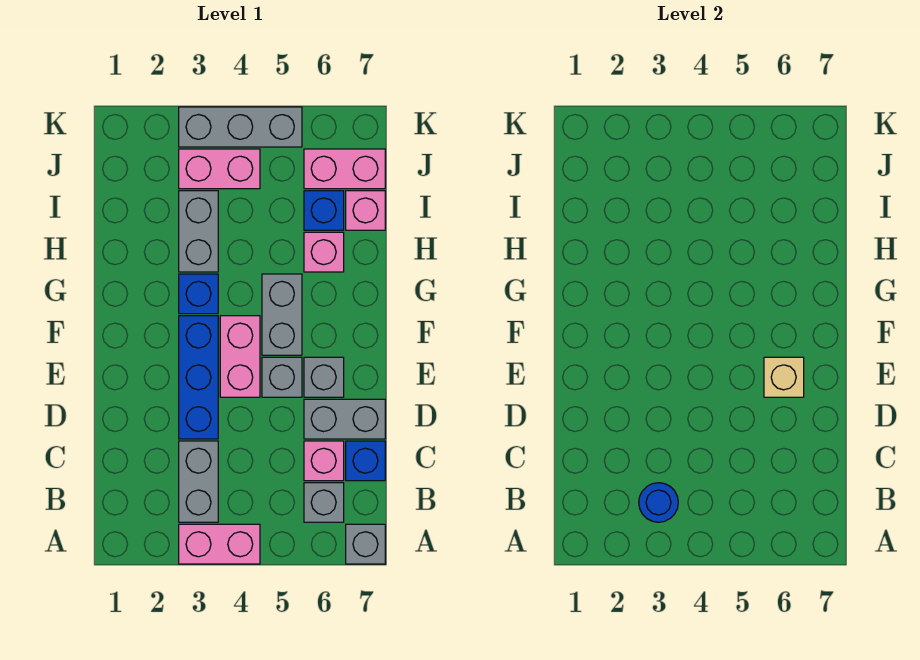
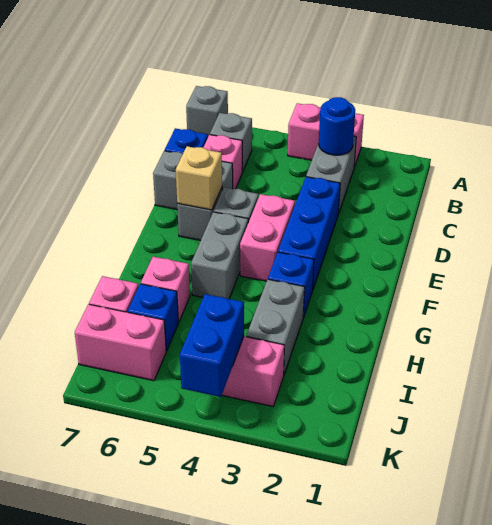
none -> blue brick J4:K4 level 2
grey brick K3:K5 level 1 -> none

